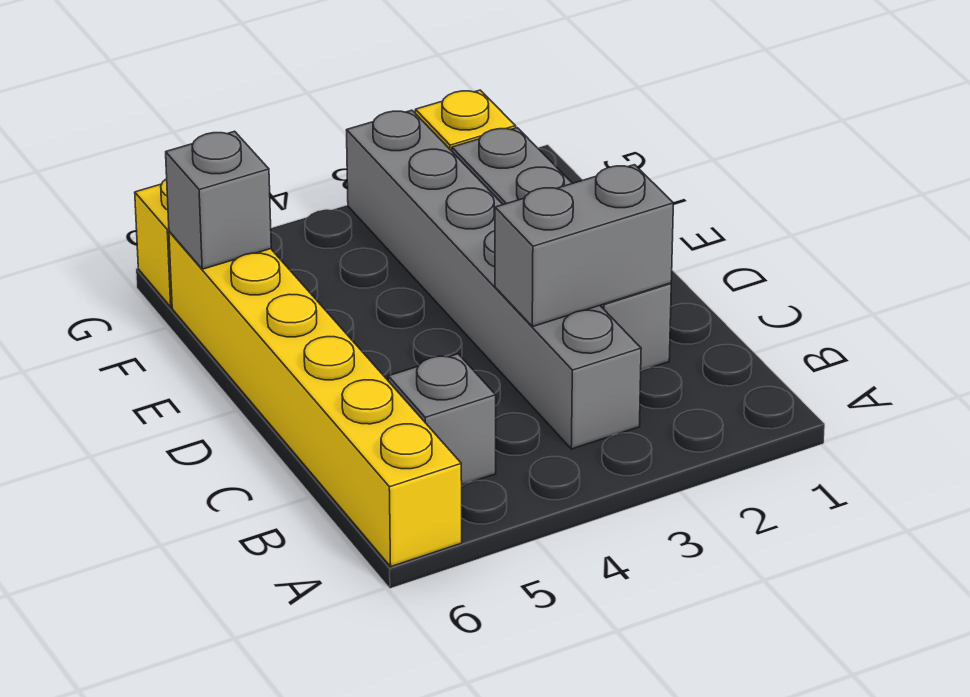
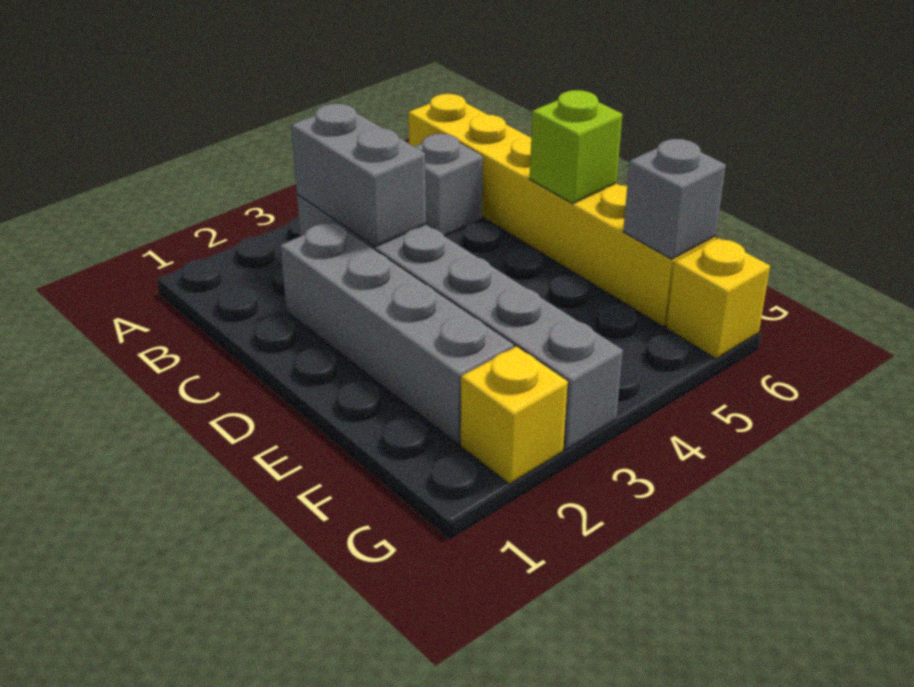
grey brick C2:C3 level 2 -> grey brick B3:C3 level 2
none -> lime brick D6 level 2

